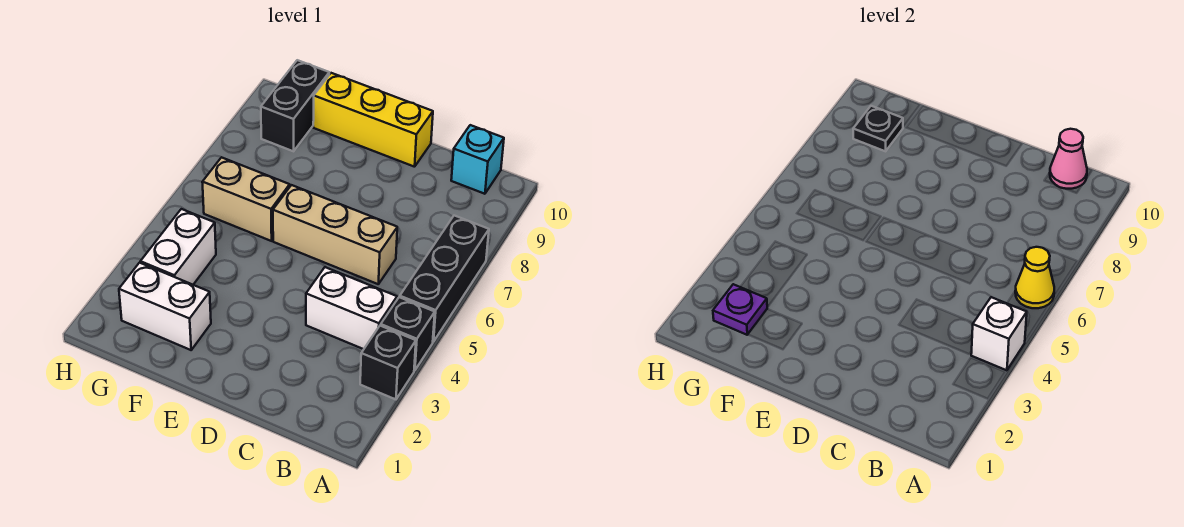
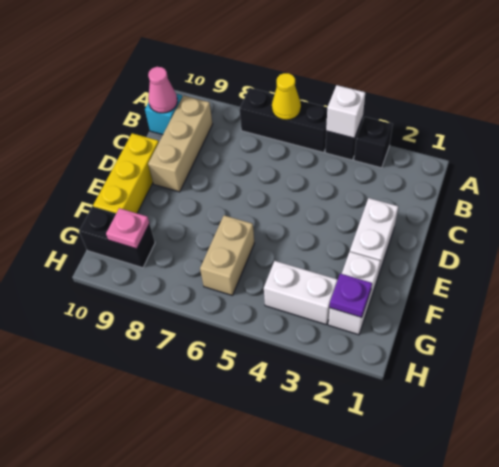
white brick B4:C4 level 1 -> white brick D2:E2 level 1
tan brick C6:E6 level 1 -> tan brick B9:D9 level 1
black plate G9 level 2 -> pink plate G9 level 2

